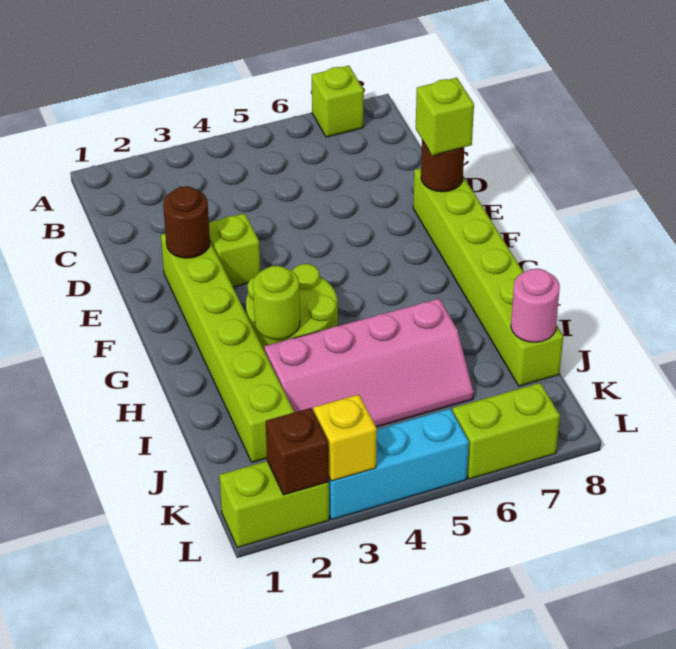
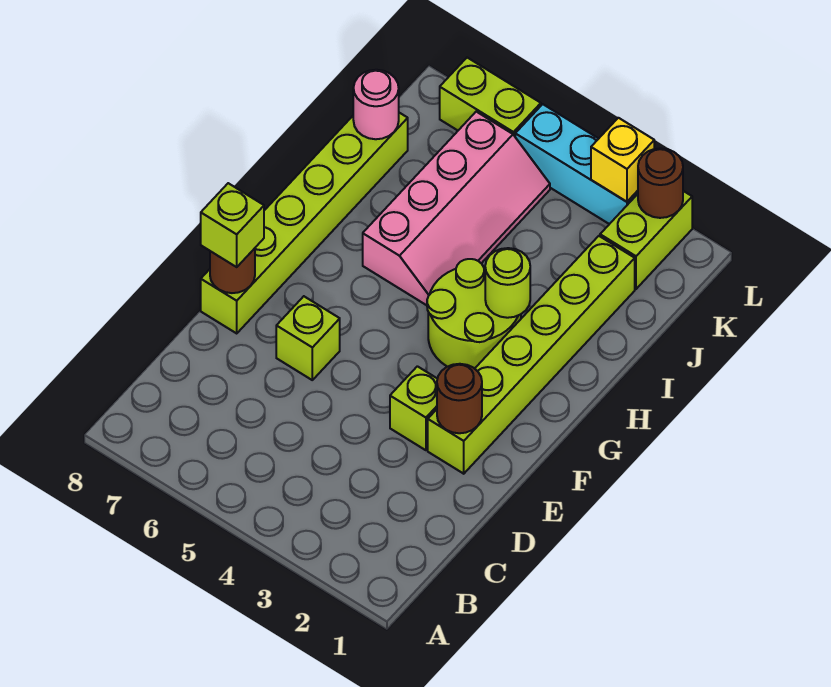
lime brick A7 level 1 -> lime brick E6 level 1
pink slope I3:J6 level 1 top I -> pink slope H5:K6 level 1 top 6
lime brick L1:L2 level 1 -> lime brick K2:L2 level 1
brown brick L2 level 2 -> brown round brick L2 level 2

